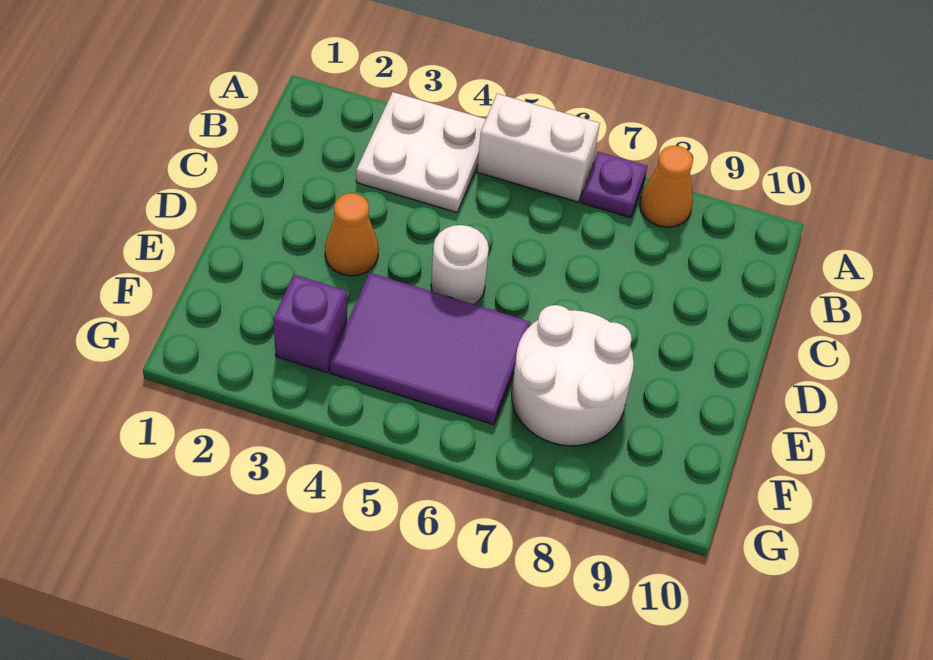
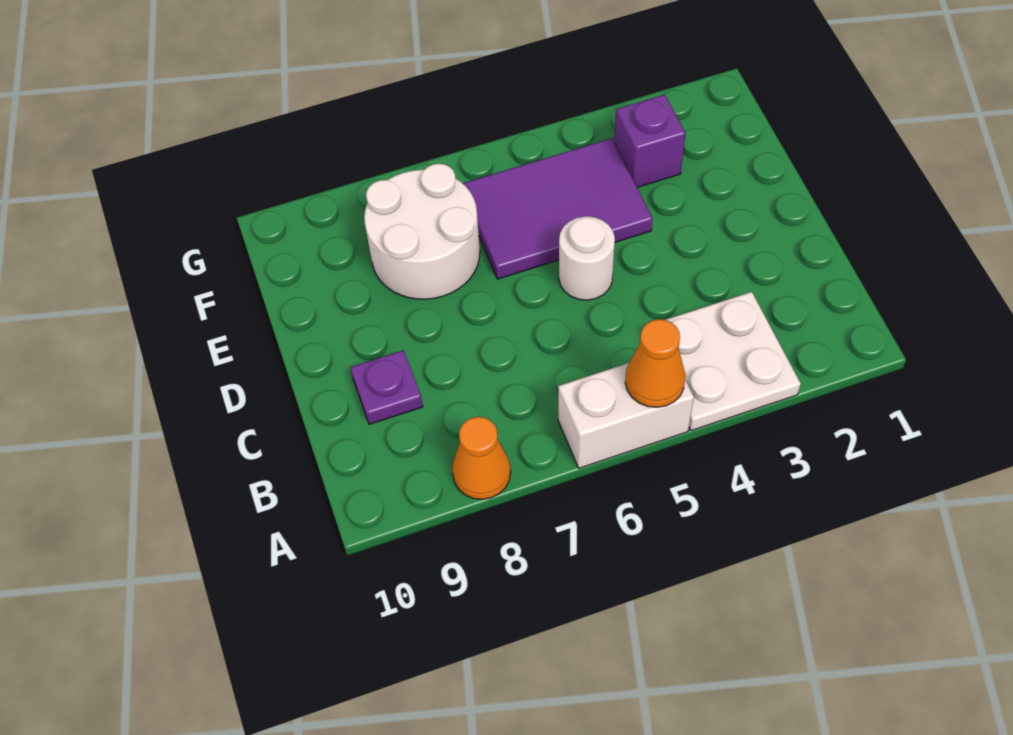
purple plate A7 level 1 -> purple plate C9 level 1
orange cone D3 level 1 -> orange cone A5 level 2

